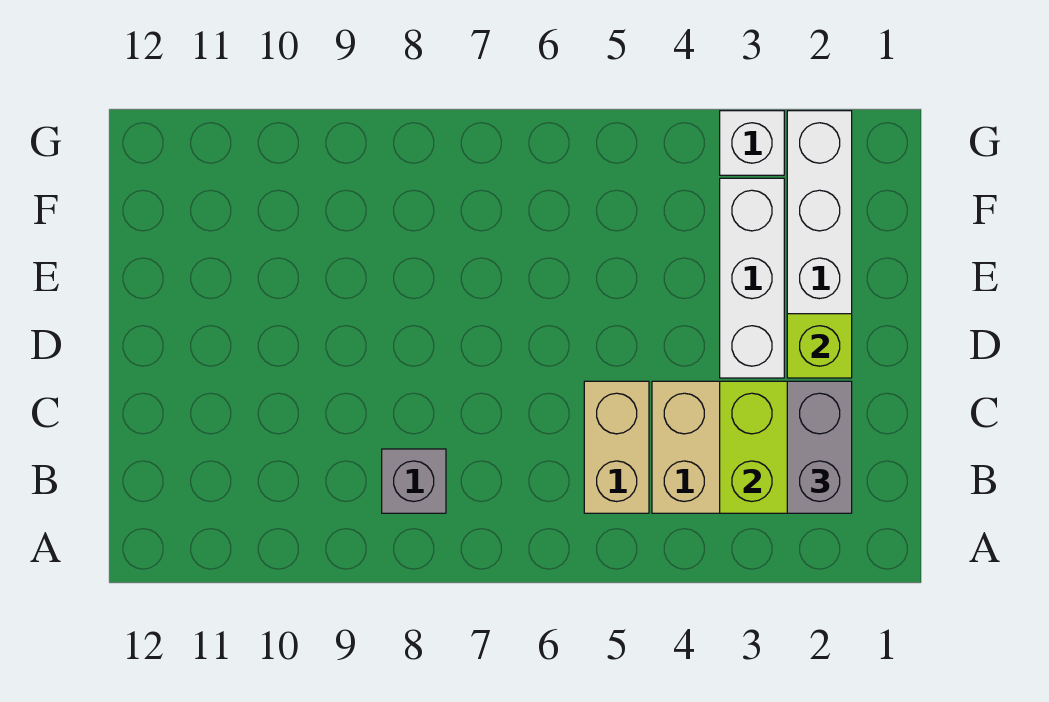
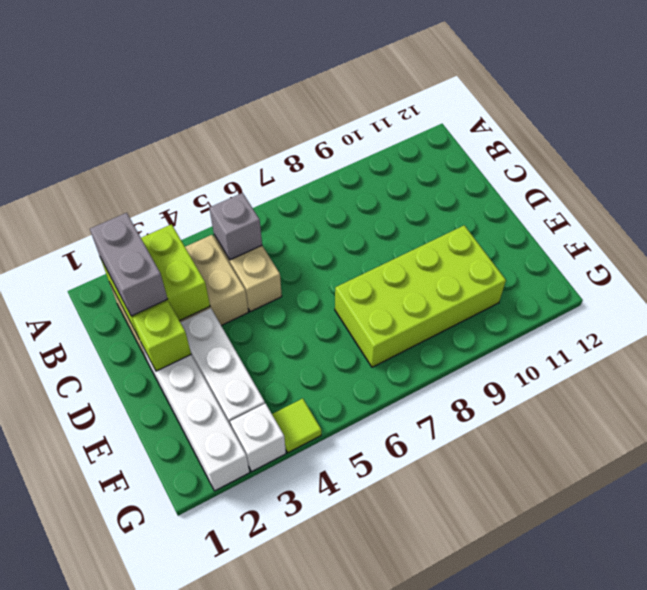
grey brick B8 level 1 -> grey brick B5 level 2
none -> lime brick E7:F10 level 1
none -> lime tile G4 level 1

